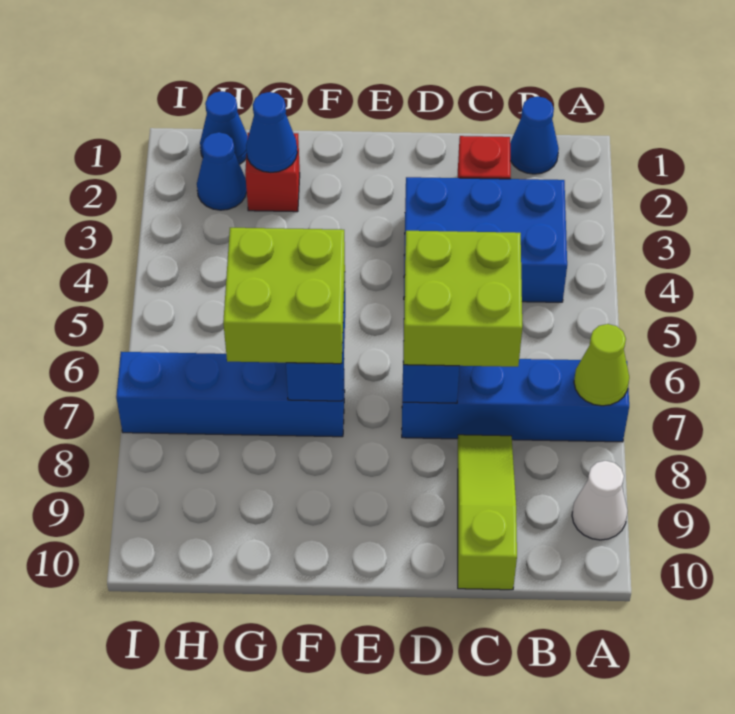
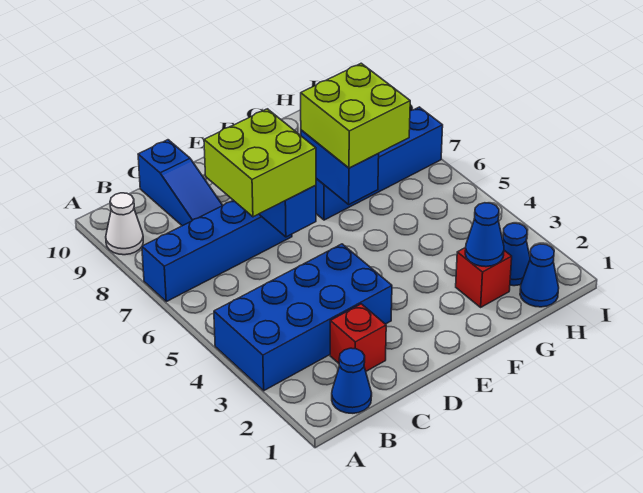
lime cone A7 level 2 -> none
blue brick B3:D4 level 1 -> blue brick A3:D4 level 1
lime slope C8:C10 level 1 top 10 -> blue slope C8:C10 level 1 top 10

